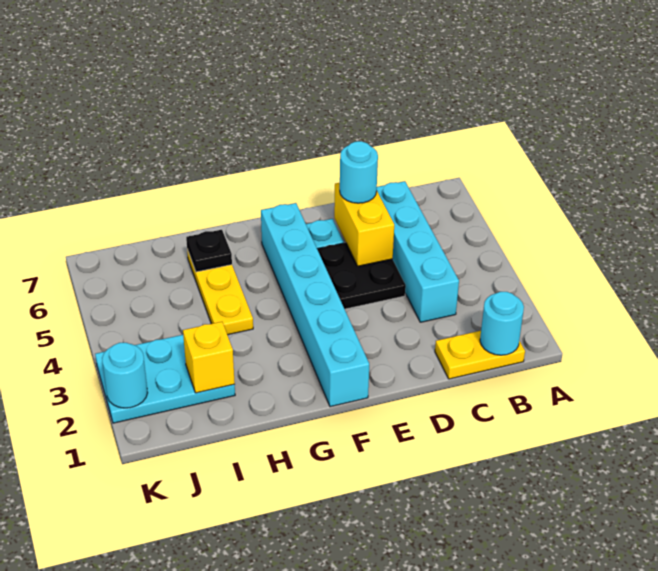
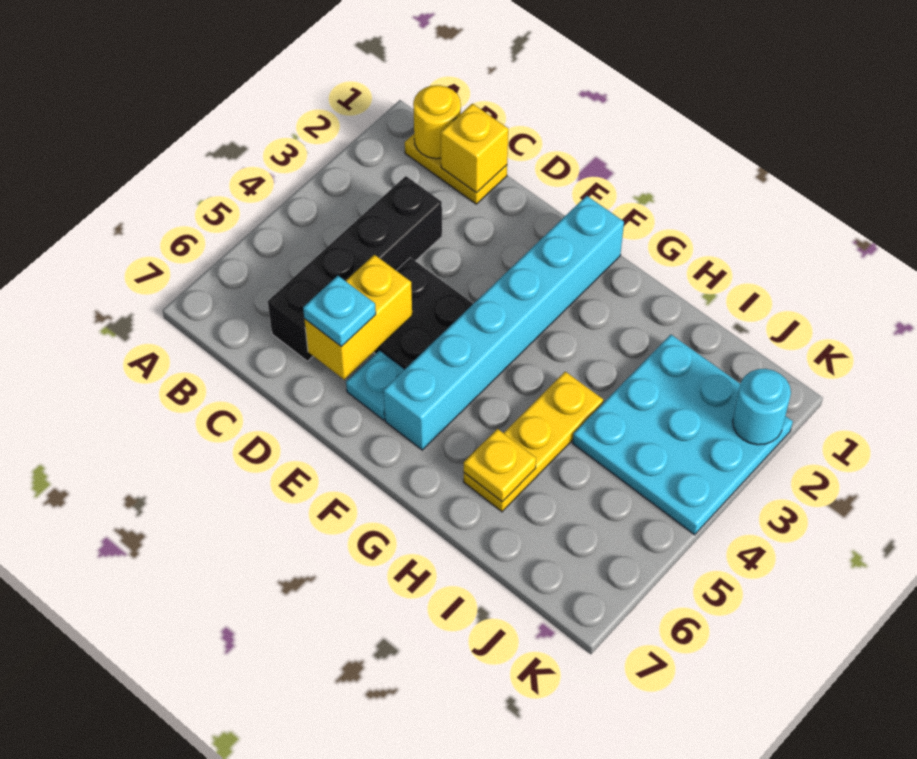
cyan round brick B1 level 2 -> yellow round brick B1 level 2
cyan brick C3:C6 level 1 -> black brick C3:C6 level 1
cyan round brick D6 level 3 -> cyan plate D6 level 3
black plate H6 level 2 -> yellow plate H6 level 2
cyan plate I2:K3 level 1 -> cyan plate I2:K4 level 1
yellow brick I2 level 2 -> yellow brick C1 level 2

